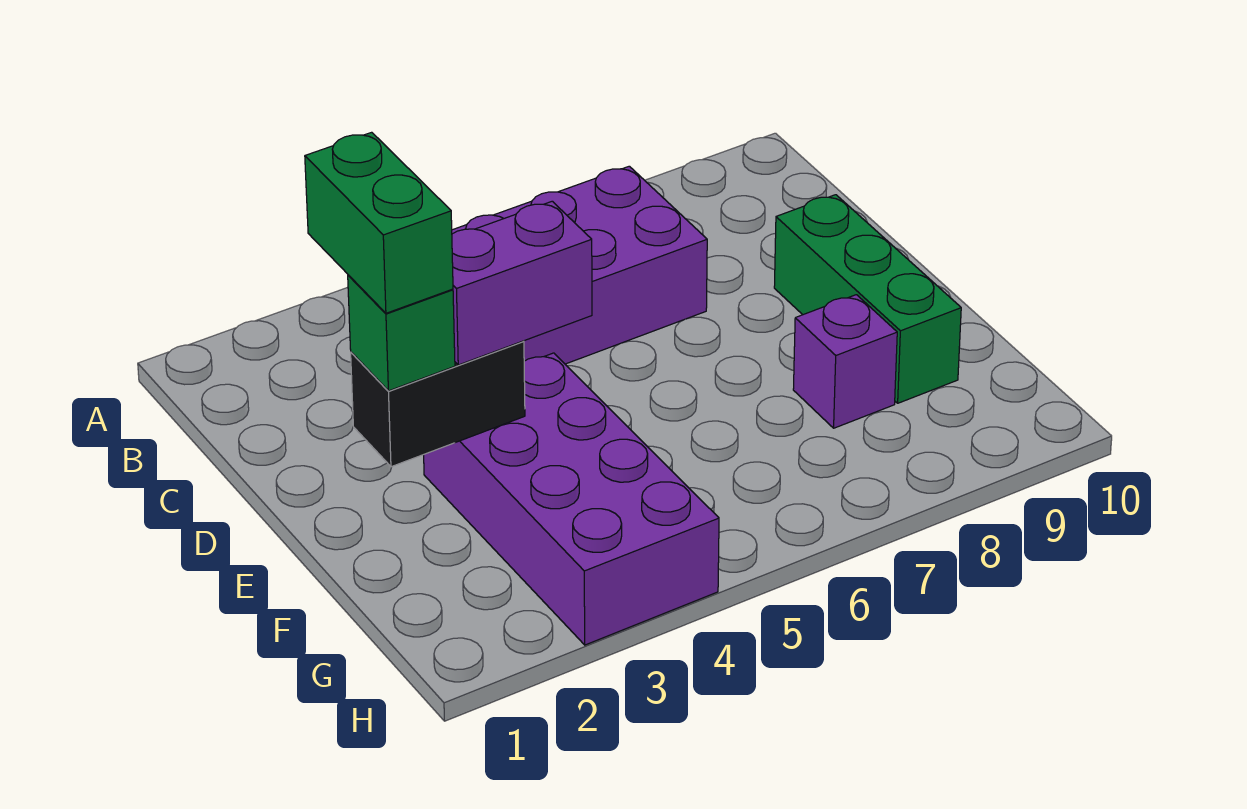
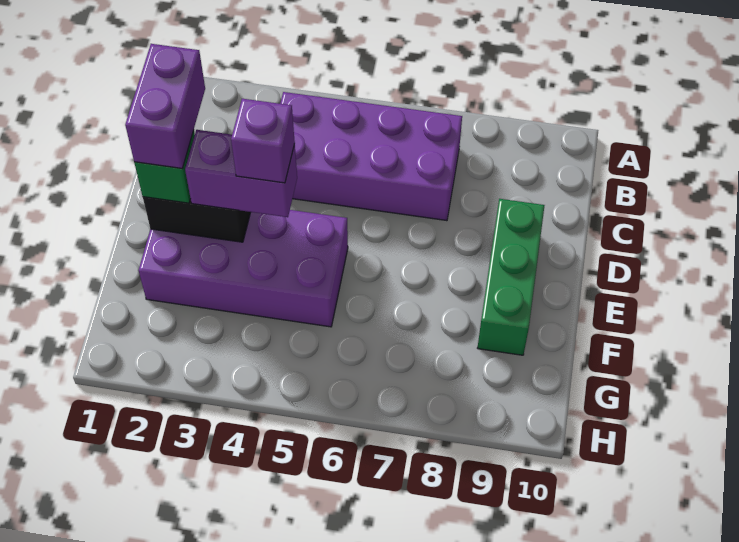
green brick D2:E2 level 4 -> purple brick D2:E2 level 4
purple brick E3:H4 level 1 -> purple brick E2:F5 level 1
purple brick F8 level 1 -> purple brick E4 level 4

